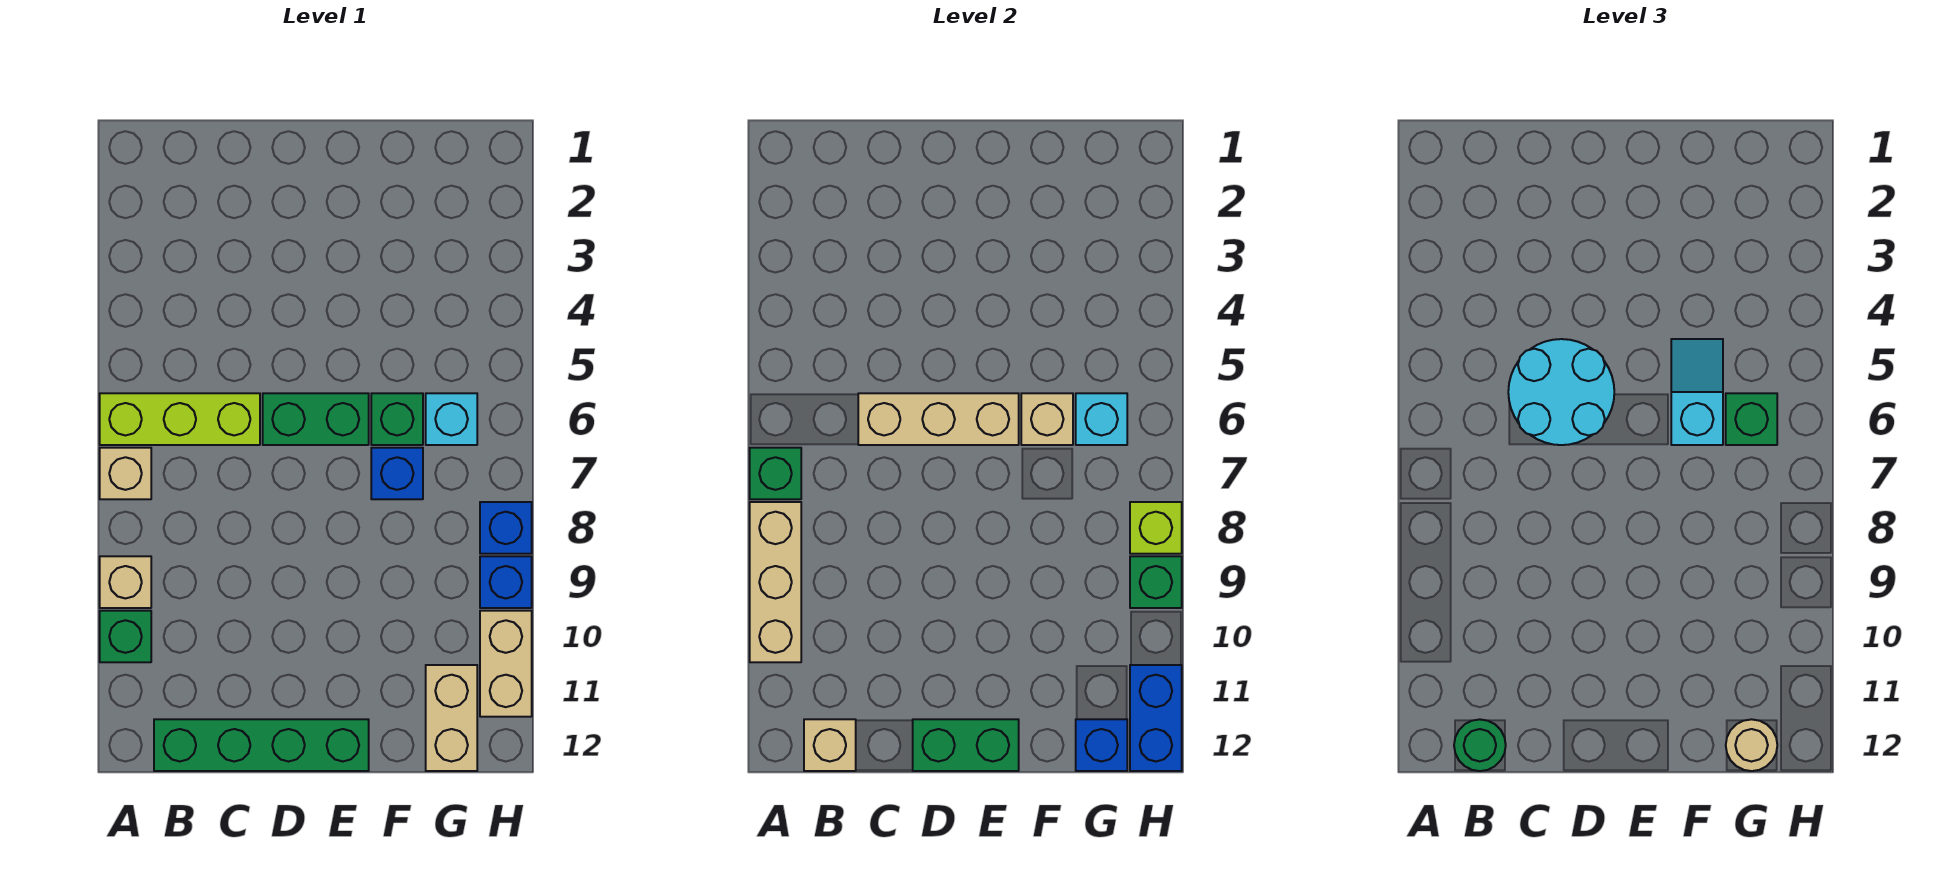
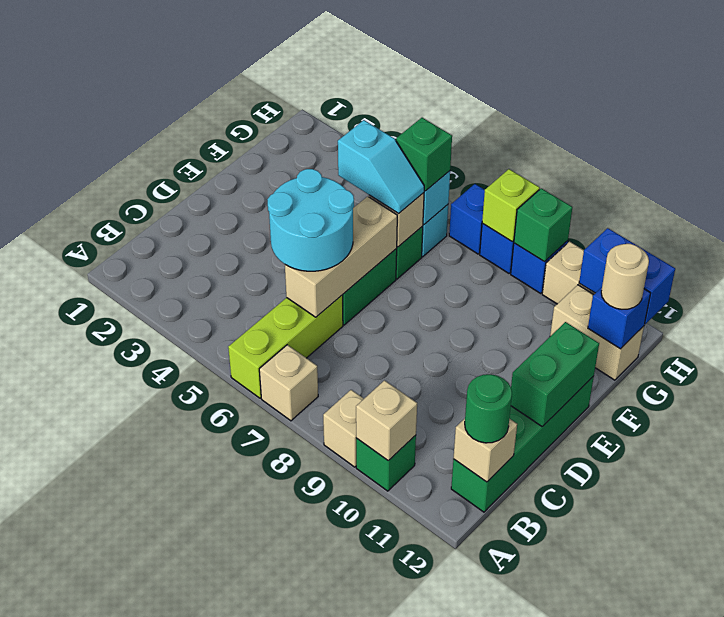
green brick A7 level 2 -> none
tan brick A8:A10 level 2 -> tan brick A10 level 2
cyan slope F5:F6 level 3 top 6 -> cyan slope F5:F6 level 3 top 5
blue brick F7 level 1 -> blue brick H7 level 1

